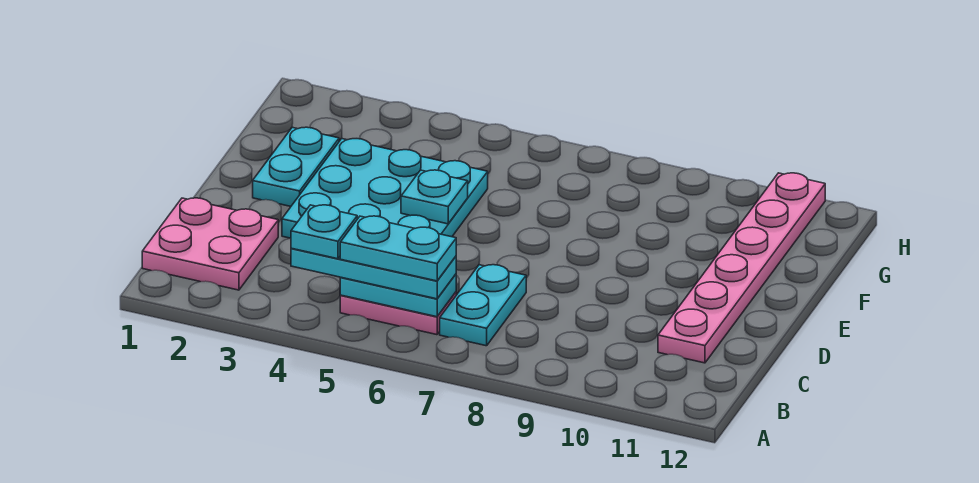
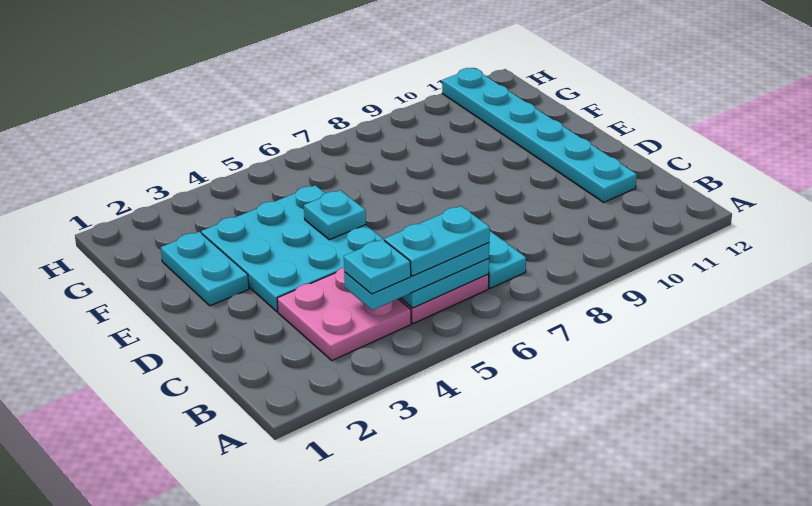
pink plate B1:C2 level 1 -> pink plate B3:C4 level 1
pink plate C11:H11 level 1 -> cyan plate C11:H11 level 1

